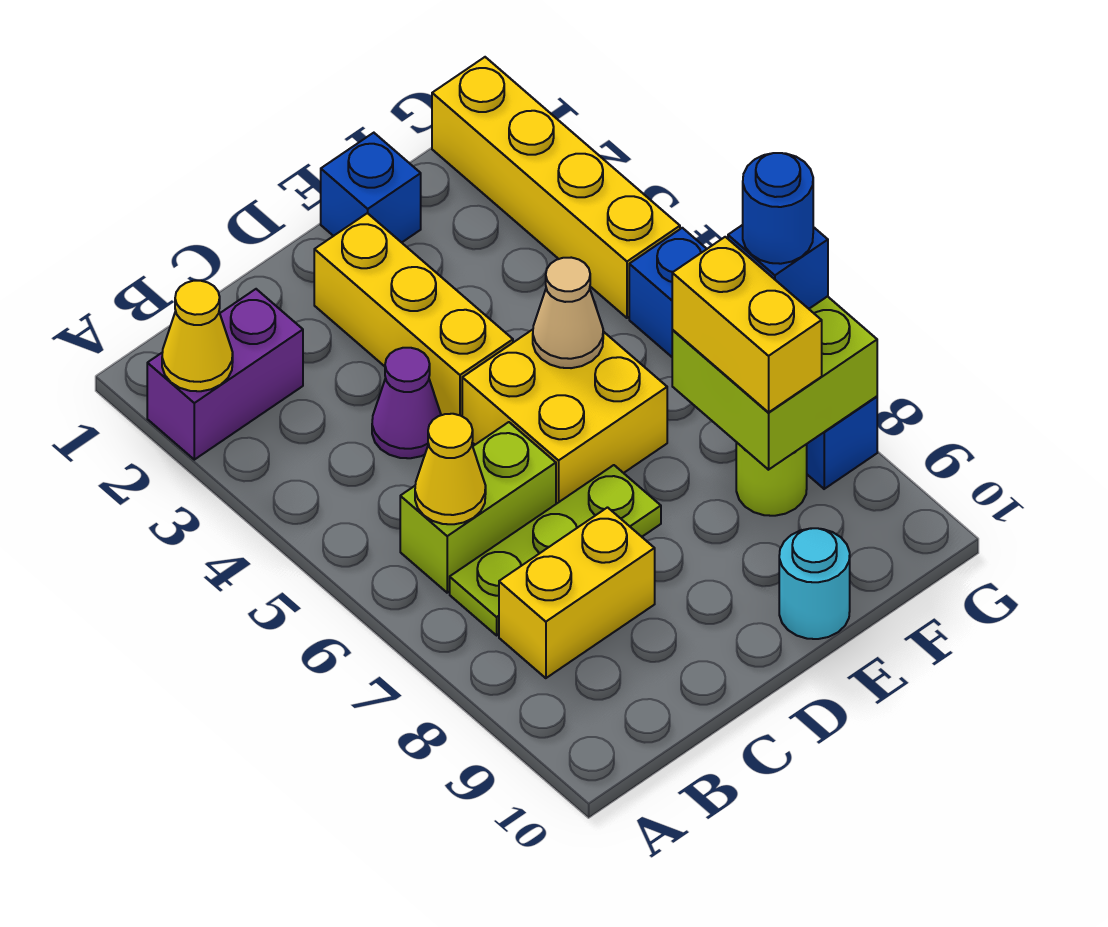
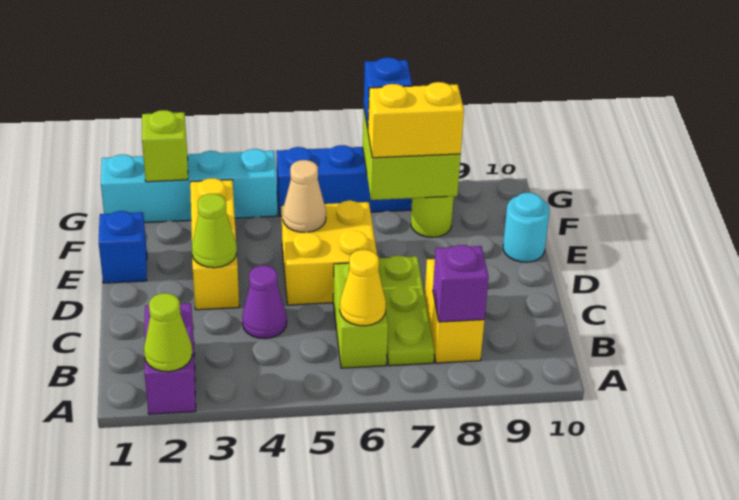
yellow cone A2 level 2 -> lime cone A2 level 2
none -> purple brick B8 level 2
yellow brick D2:D4 level 1 -> yellow brick D3:F3 level 1
none -> lime cone D3 level 2
yellow brick G1:G4 level 1 -> cyan brick G1:G4 level 1
none -> lime brick G2 level 2
blue round brick G7 level 4 -> none

